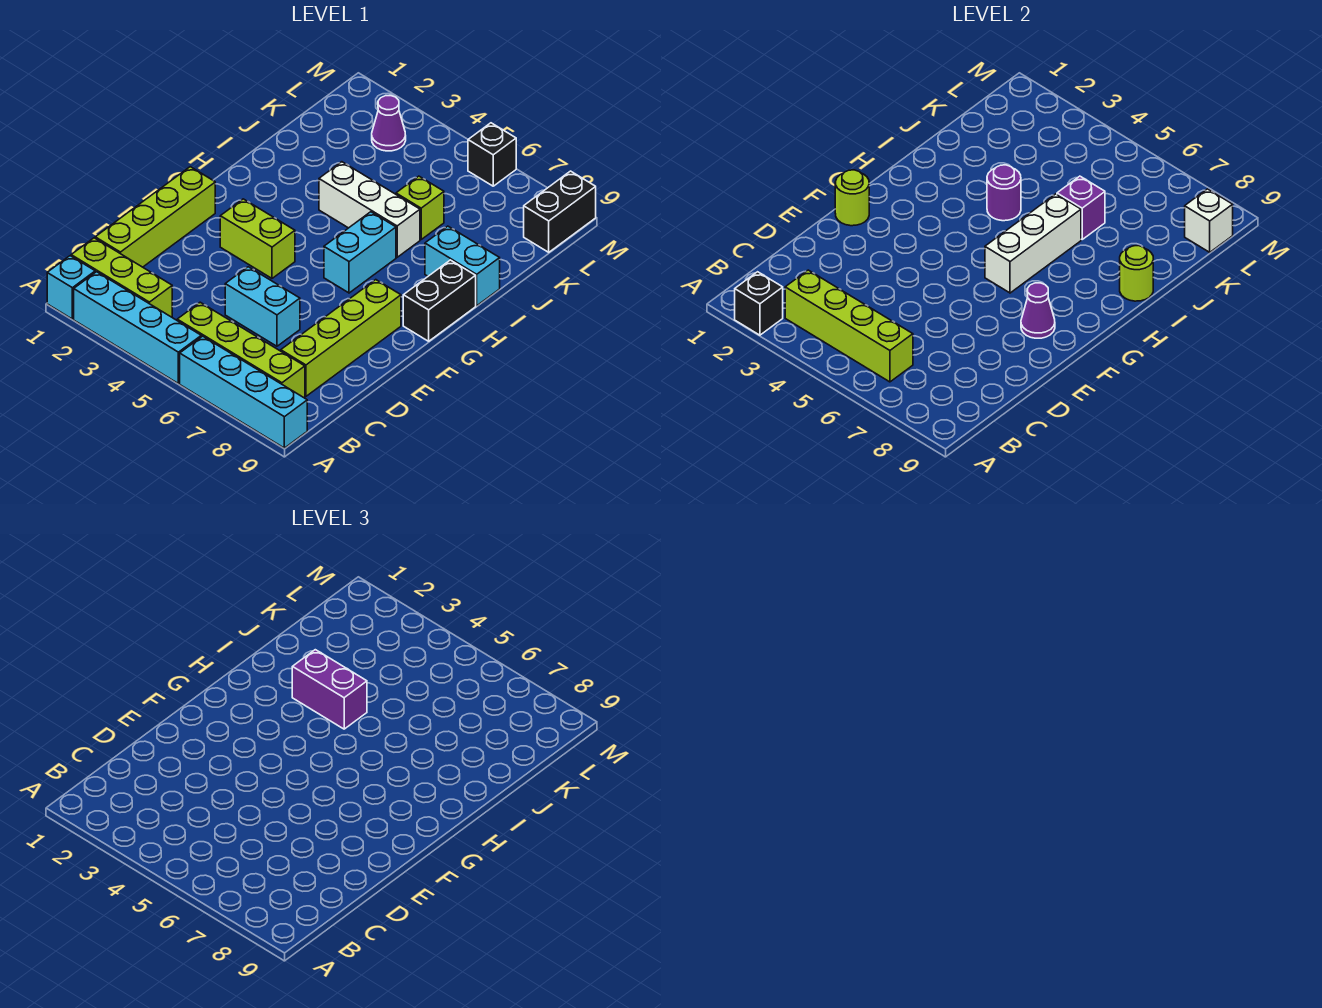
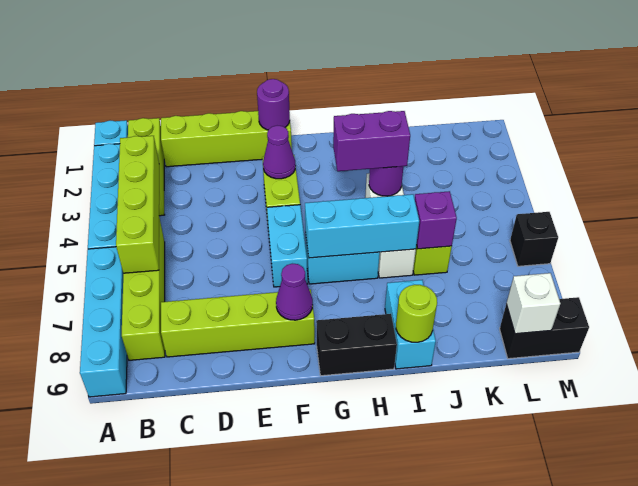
black brick A2 level 2 -> none
cyan brick D5:D6 level 1 -> cyan brick F5:F6 level 1
lime round brick F1 level 2 -> purple round brick F1 level 2
white brick G6:I6 level 2 -> cyan brick G6:I6 level 2
purple brick I3:I4 level 3 -> purple brick H4:I4 level 3
purple cone L3 level 1 -> purple cone F3 level 2

